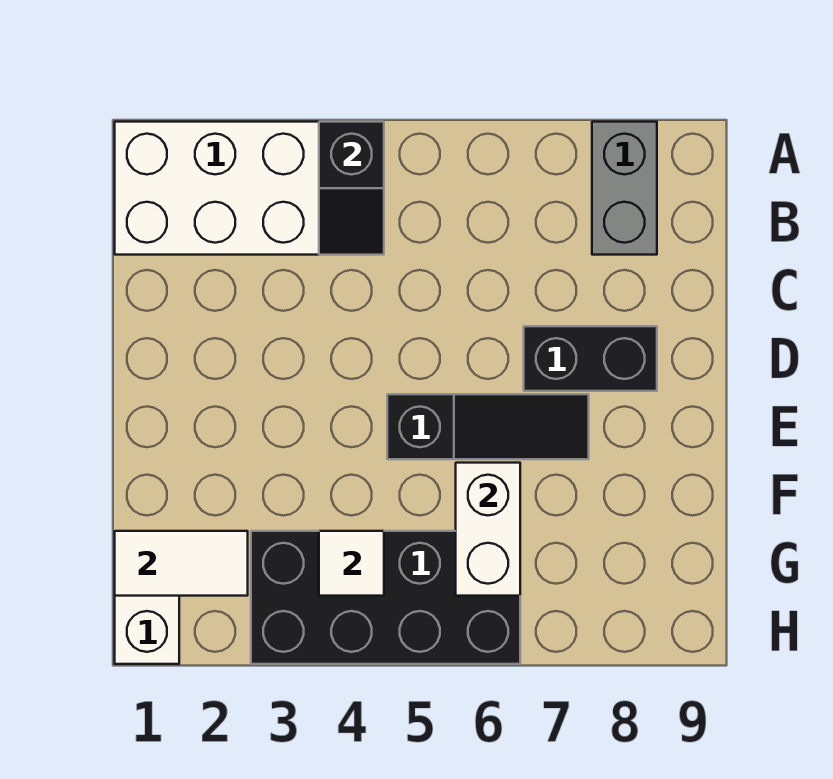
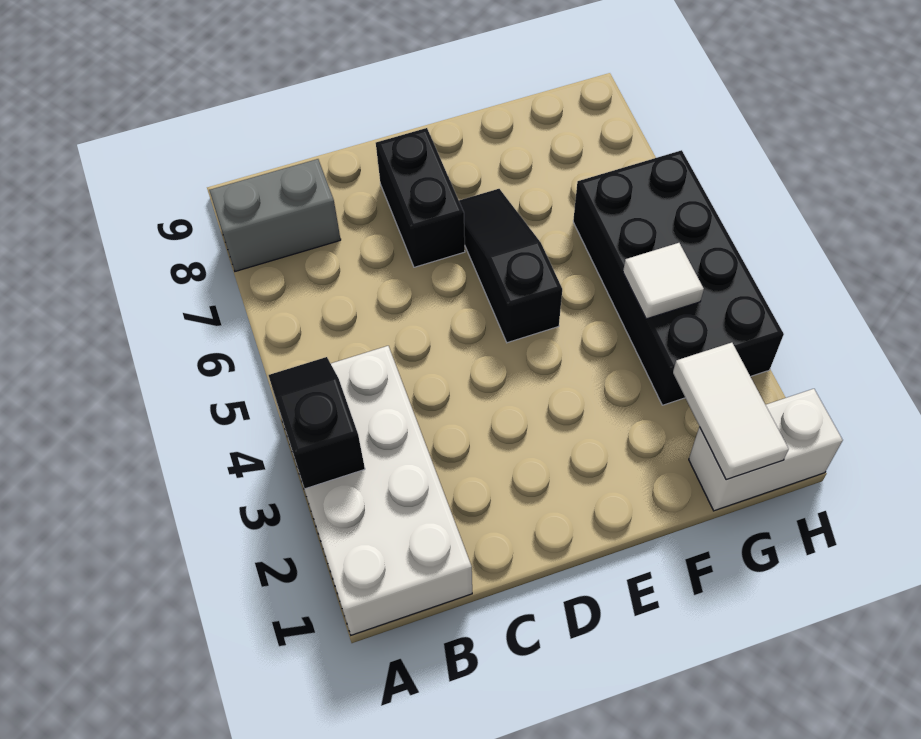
black slope A4:B4 level 2 top A -> black slope A3:A4 level 2 top 3
white brick F6:G6 level 2 -> none

